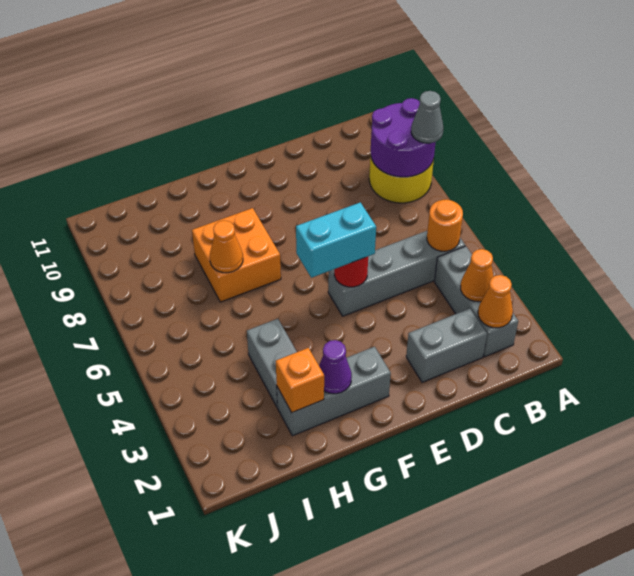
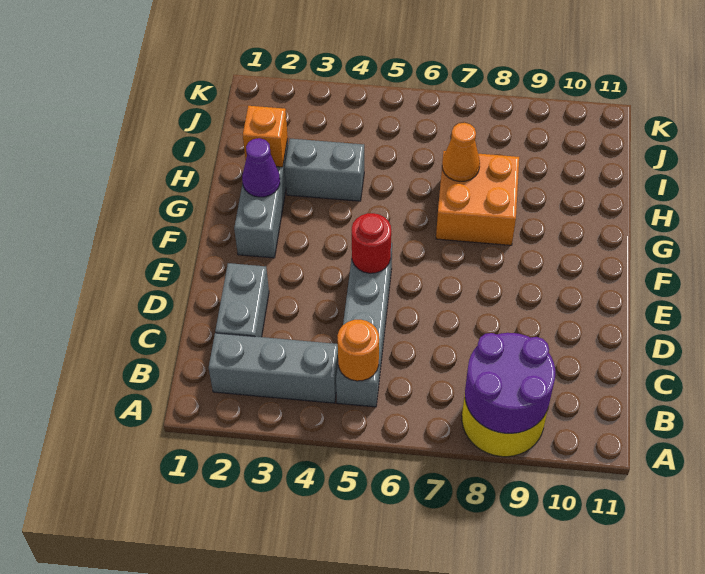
grey cone A8 level 3 -> none
orange cone B2 level 2 -> none
orange cone B3 level 2 -> none
cyan brick E5:F5 level 3 -> none

